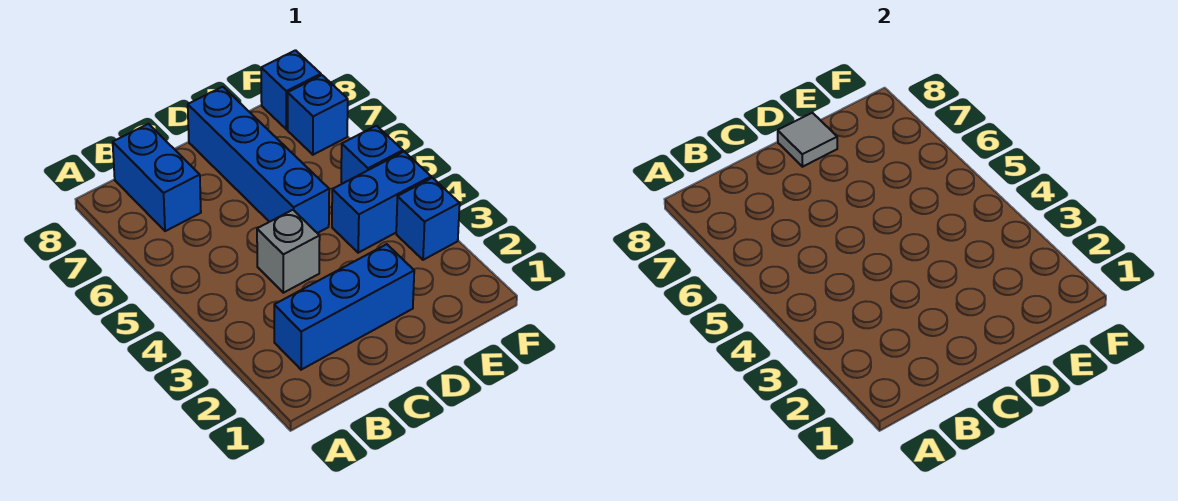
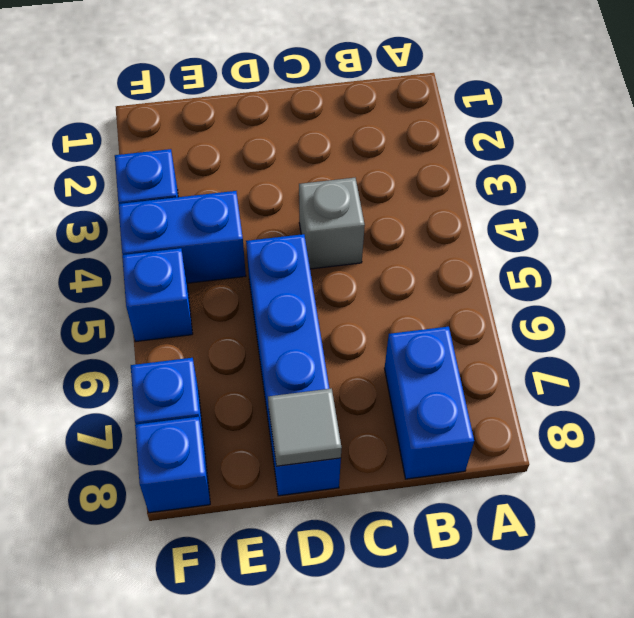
blue brick B2:D2 level 1 -> none

